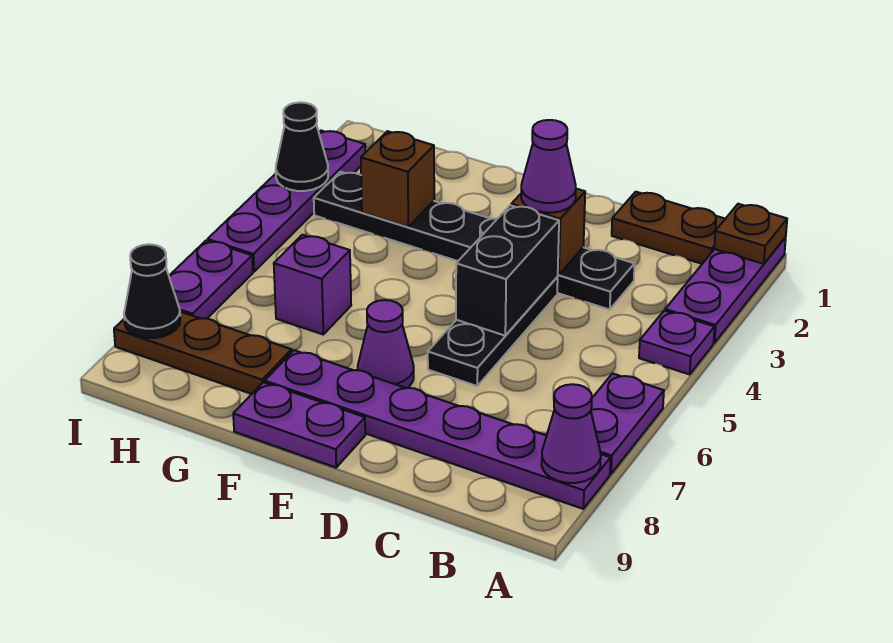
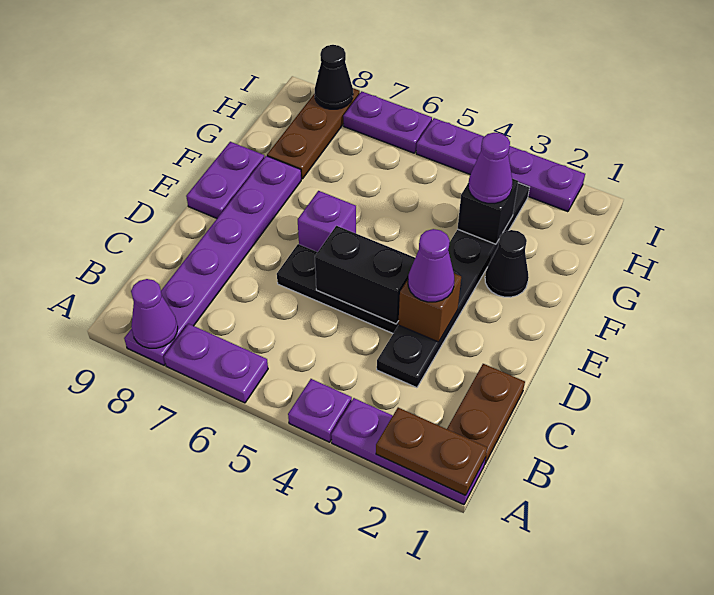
brown plate A1 level 2 -> brown plate A1:A2 level 2
purple cone E7 level 1 -> purple cone G3 level 3
brown brick G3 level 2 -> black brick G3 level 2
purple brick G6 level 1 -> purple brick E6 level 1
black cone I3 level 2 -> black cone F2 level 1

